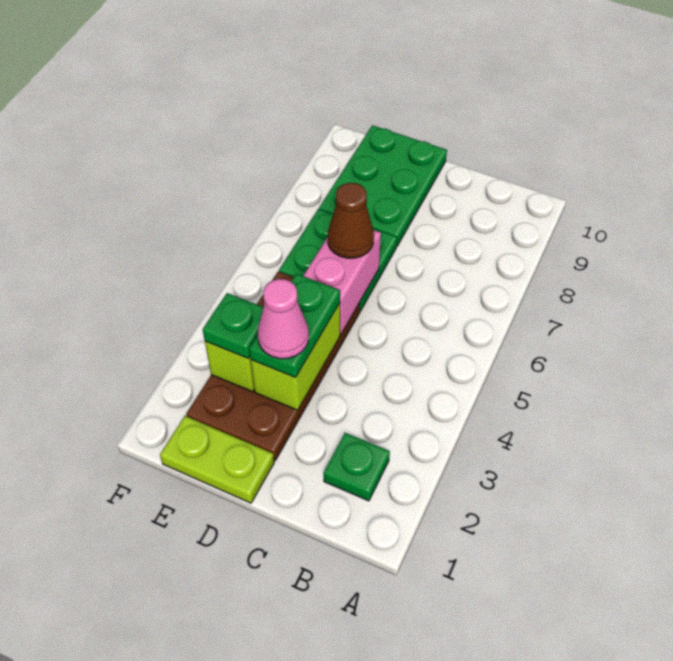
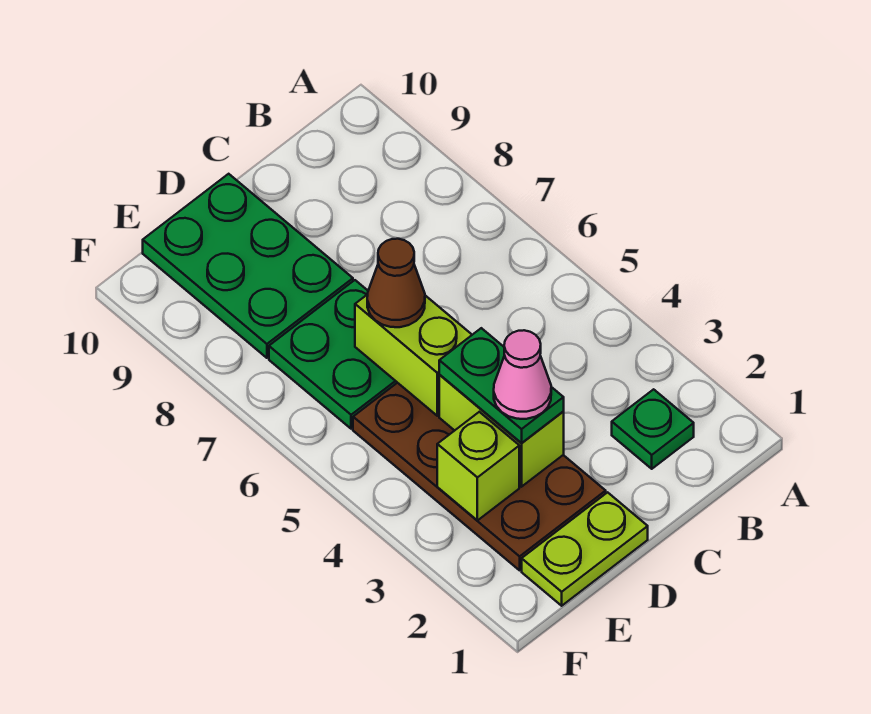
pink brick D5:D6 level 2 -> lime brick D5:D6 level 2
green plate E3 level 3 -> none

